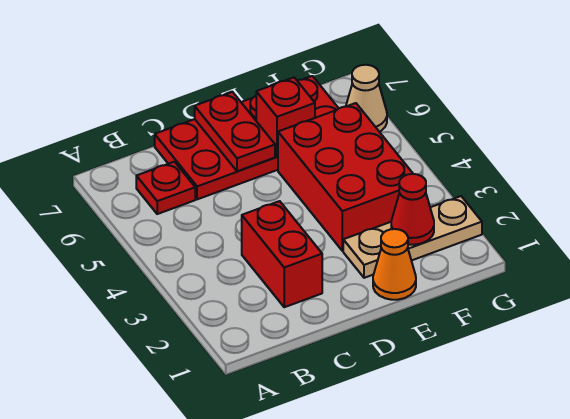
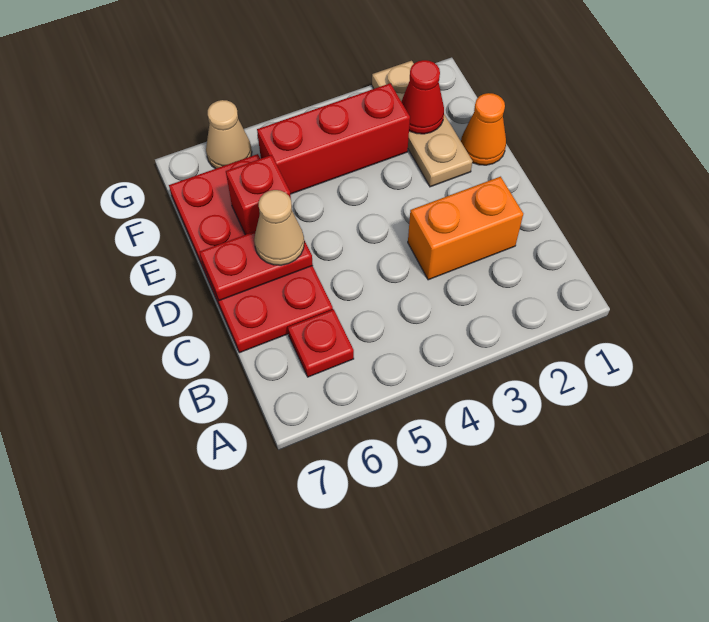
red brick C2:C3 level 1 -> orange brick C2:C3 level 1
none -> tan cone D6 level 3
red brick E3:F5 level 1 -> red brick F3:F5 level 1

